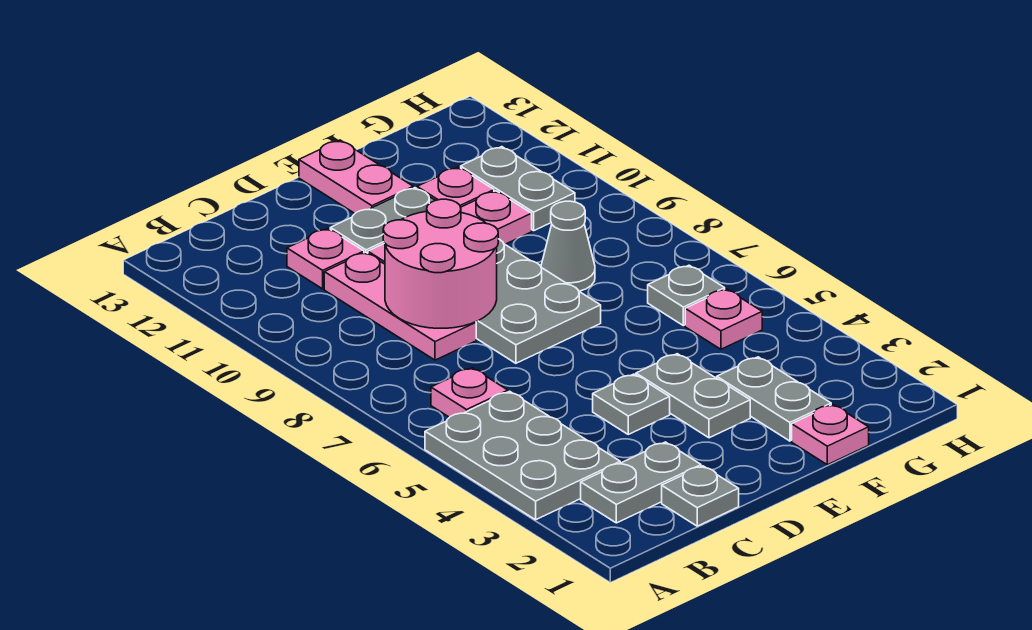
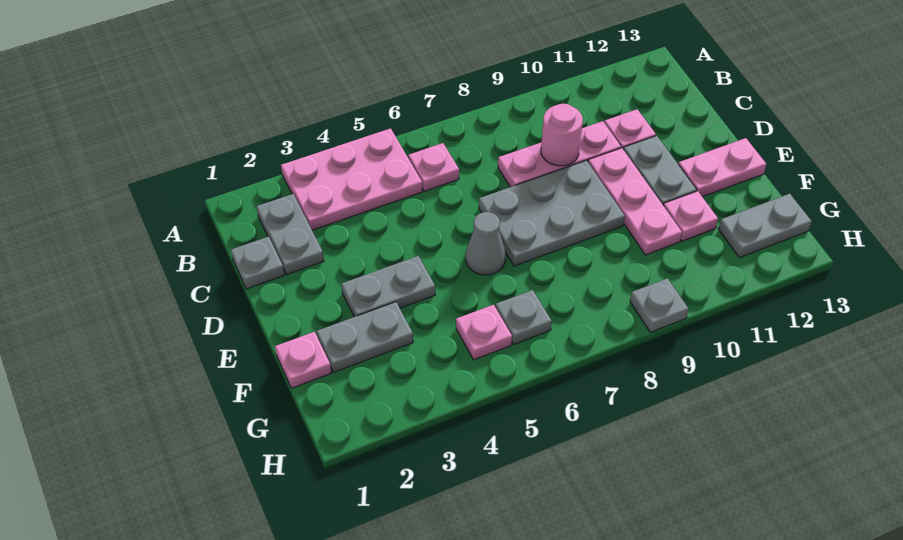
grey plate A3:B5 level 1 -> pink plate A3:B5 level 1
pink round brick C8:D9 level 2 -> pink round brick C9 level 2
grey plate D4 level 1 -> grey plate H9 level 1
grey cone F8 level 1 -> grey cone E6 level 1
grey plate G10:G11 level 1 -> grey plate G12:G13 level 1

